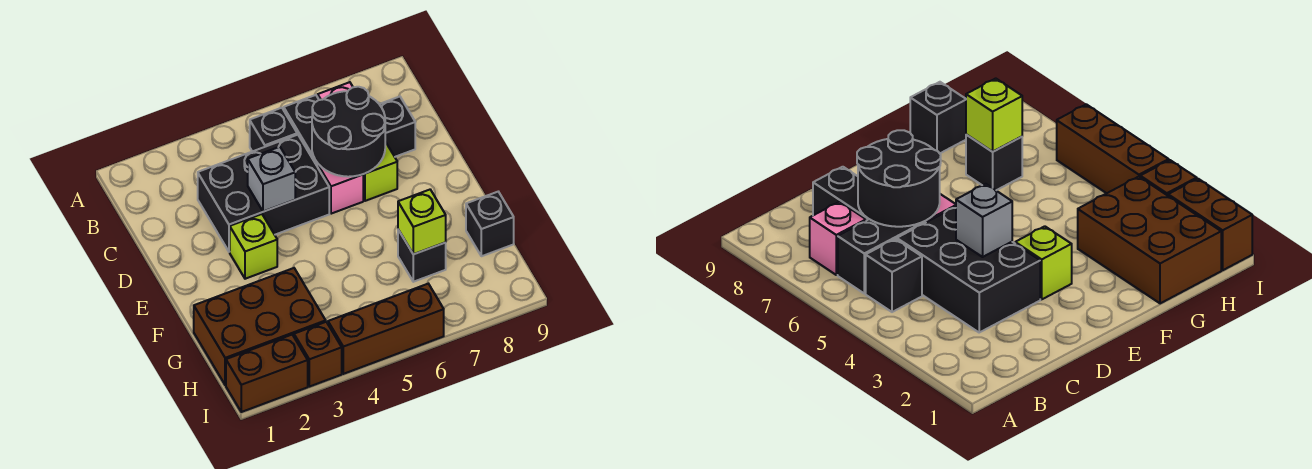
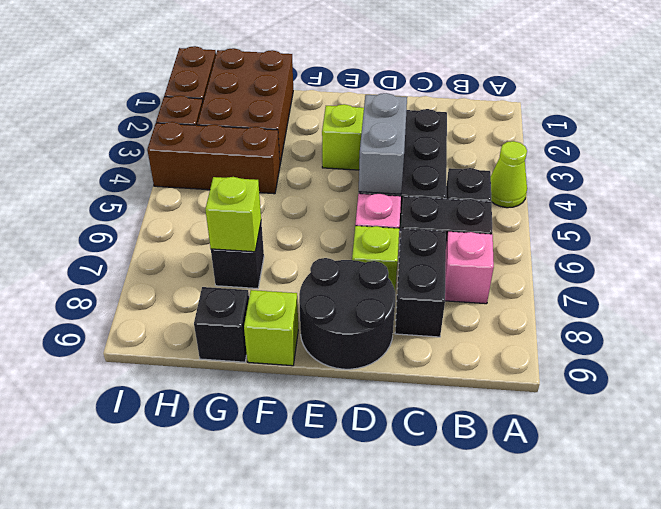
none -> lime cone A4 level 1
black round brick C6:D7 level 2 -> black round brick D8:E9 level 1
grey brick D4 level 2 -> grey brick D4:D5 level 2
none -> lime brick F9 level 1
brown brick I4:I6 level 1 -> brown brick G4:I4 level 1

